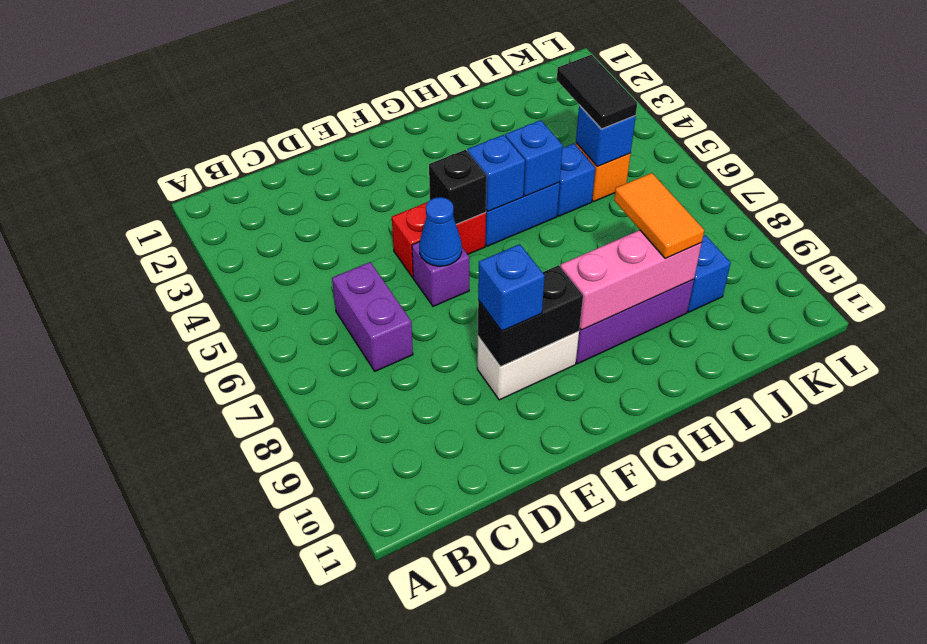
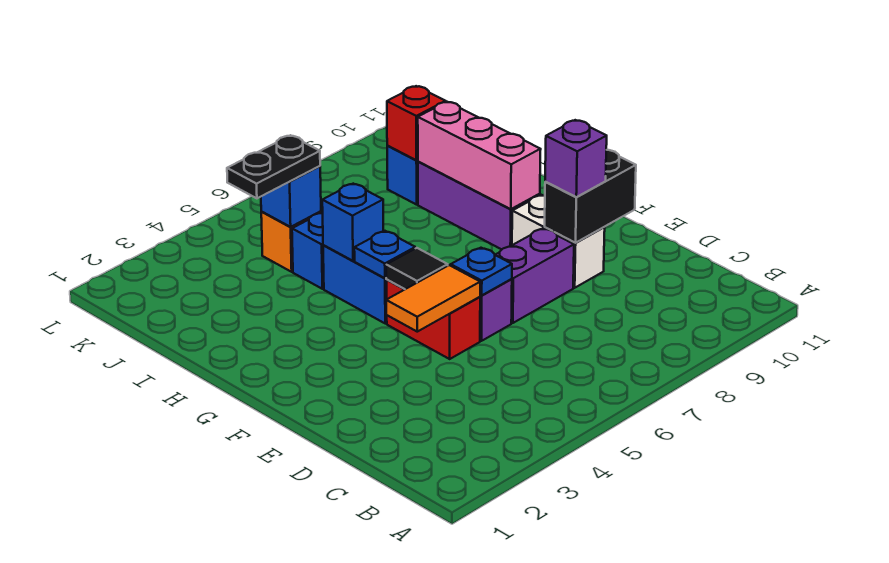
purple brick C6:C7 level 1 -> purple brick E7:E8 level 1
blue cone E6 level 2 -> blue plate E6 level 2
black brick E9:F9 level 2 -> black brick E9:E10 level 2
blue brick E9 level 3 -> purple brick E9 level 3
black brick F5 level 2 -> black tile F5 level 2
blue brick G5 level 2 -> blue plate G5 level 2
orange tile I8:I9 level 3 -> orange tile E4:E5 level 2
black tile J4:J5 level 3 -> black plate J4:J5 level 3
none -> red brick J9 level 2

